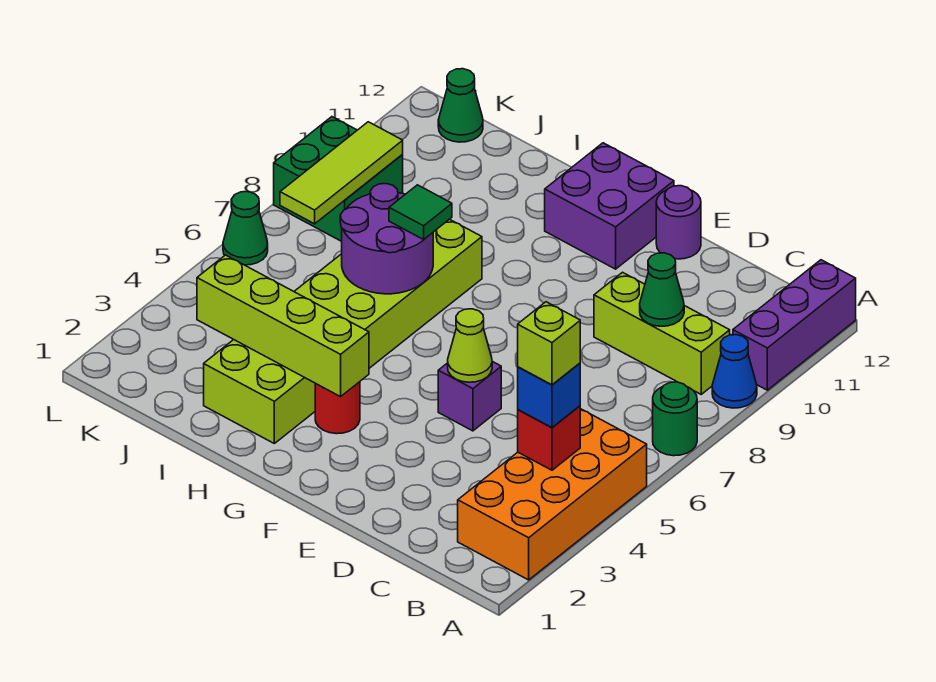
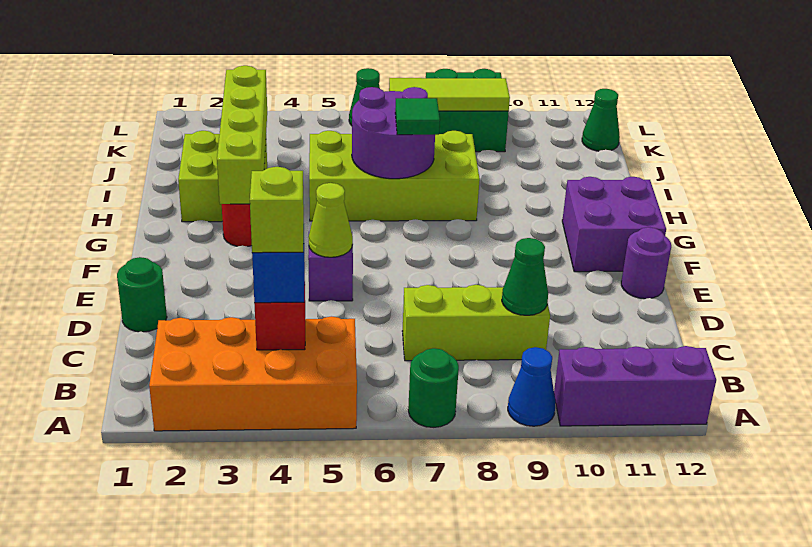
lime brick B9:D9 level 1 -> lime brick C7:C9 level 1
none -> green round brick D1 level 1

